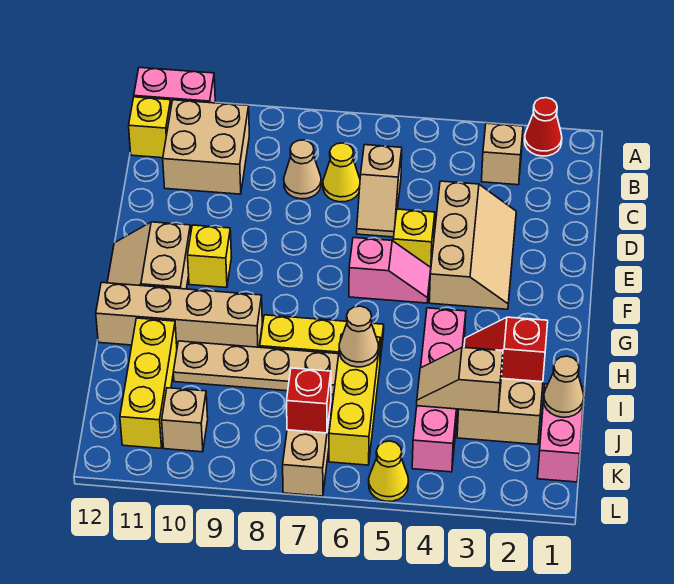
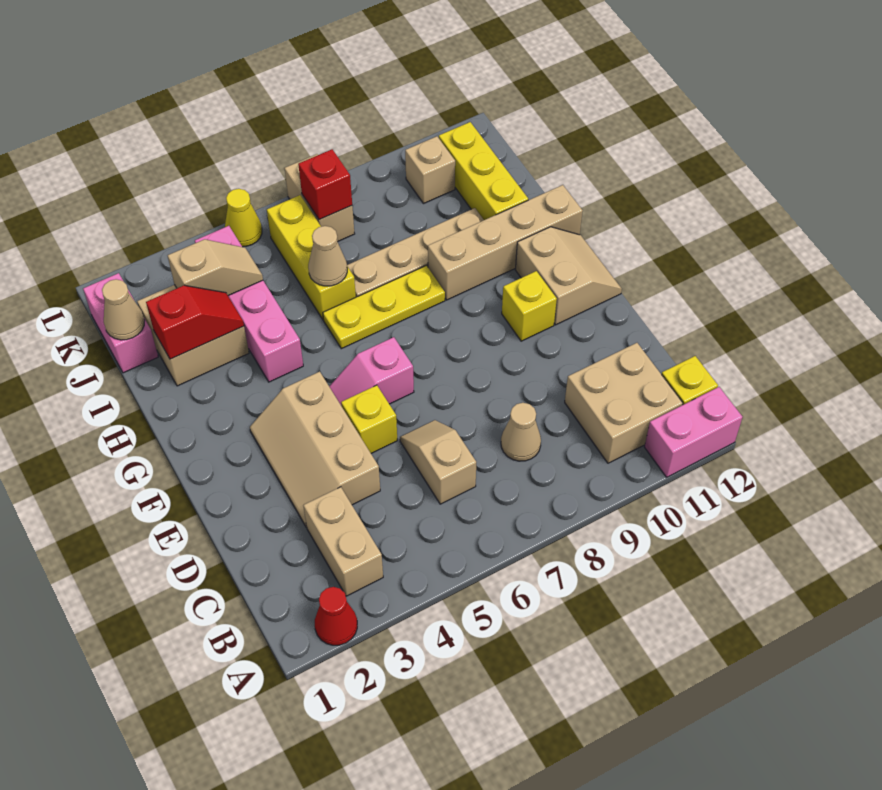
tan brick B3 level 1 -> tan brick B3:C3 level 1
yellow cone C7 level 1 -> none

